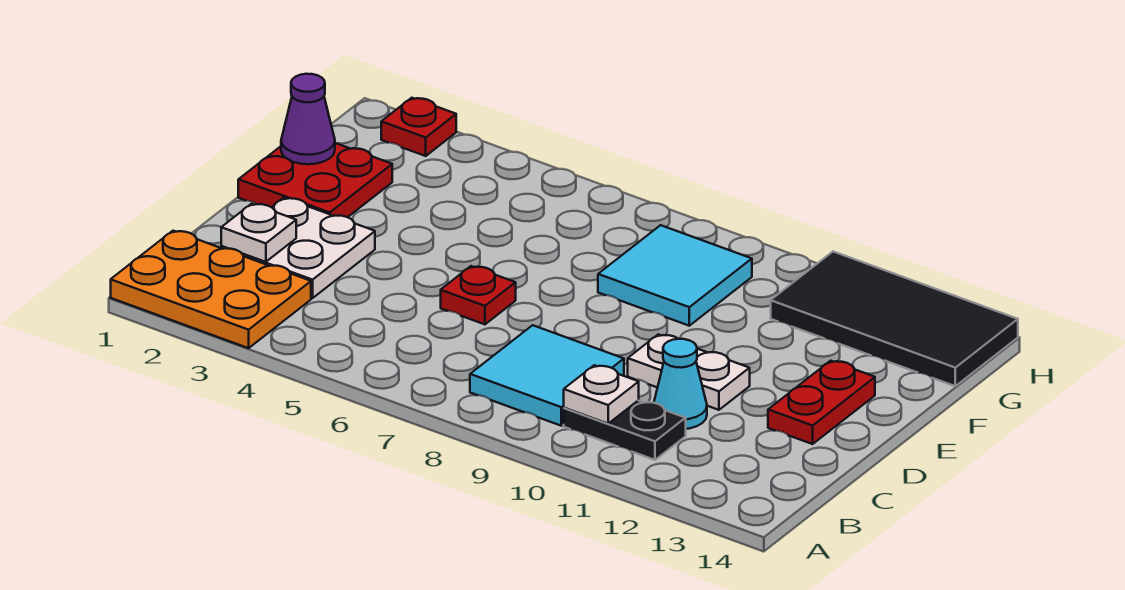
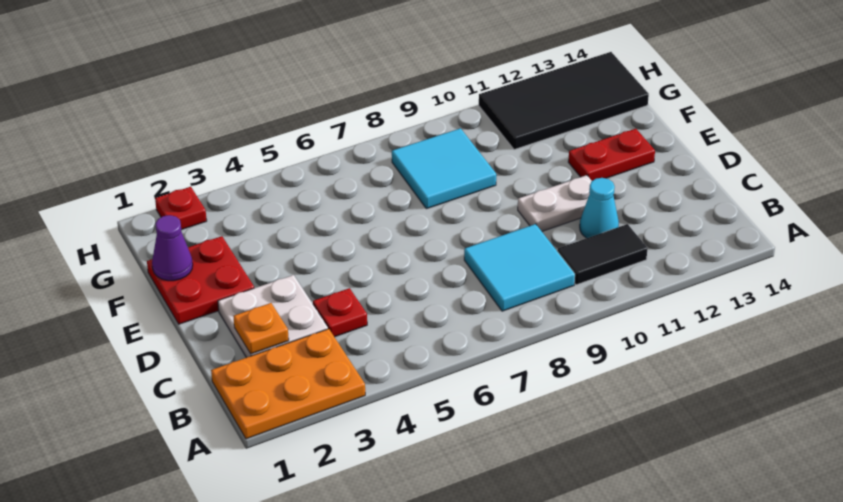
black plate B10:B11 level 1 -> black tile B10:B11 level 1
white plate B10 level 2 -> none
white plate C2 level 2 -> orange plate C2 level 2
red plate D6 level 1 -> red plate C4 level 1
red plate D13:E13 level 1 -> red plate E12:E13 level 1

